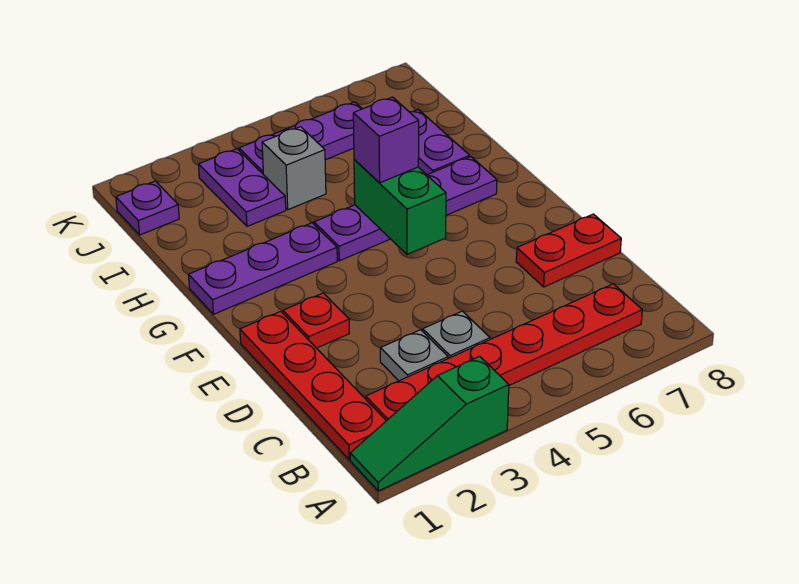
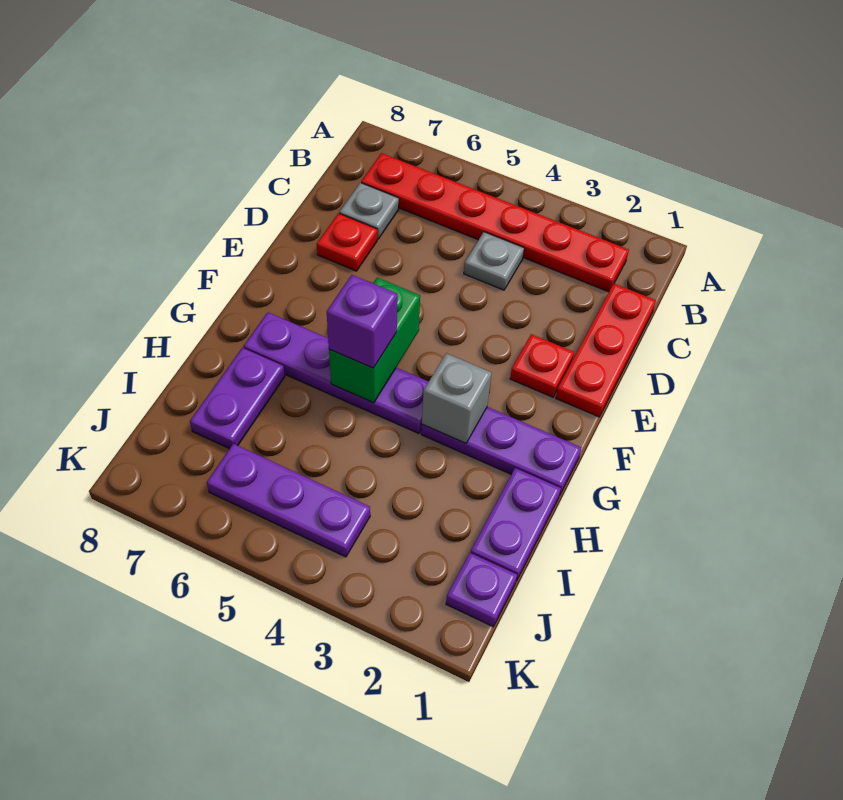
green slope A1:A3 level 1 top 3 -> none
red plate B1:E1 level 1 -> red plate C1:E1 level 1
grey plate C3 level 1 -> grey plate C7 level 1
red plate D7:D8 level 1 -> red plate D7 level 1
purple plate I3:J3 level 1 -> purple plate H1:I1 level 1
grey brick I4 level 1 -> grey brick G3 level 2

